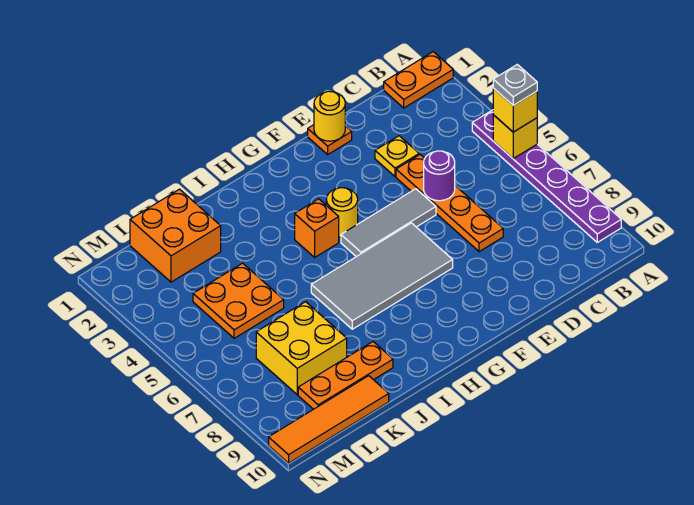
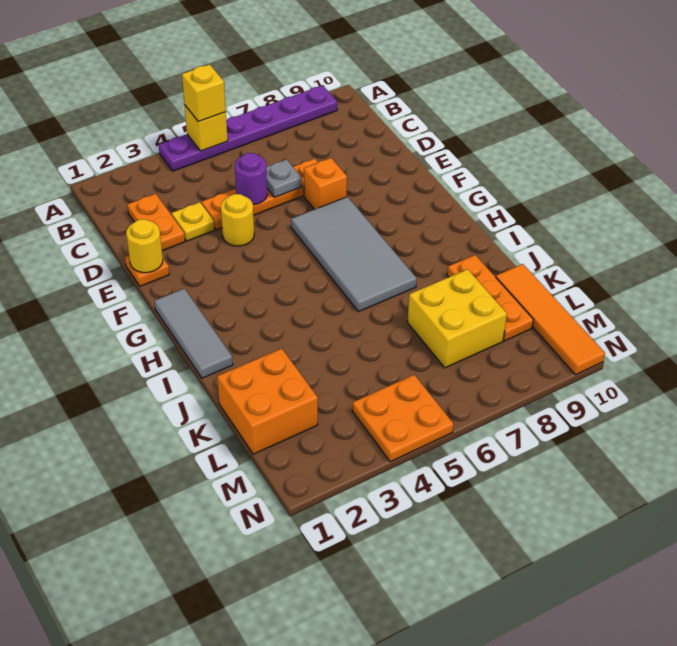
orange plate A1:B1 level 1 -> orange plate C2:D2 level 1
grey plate A5 level 4 -> grey plate D6 level 2
grey tile E5:G5 level 1 -> grey tile G1:I1 level 1
yellow round brick G4 level 1 -> yellow round brick E4 level 1
orange brick H4 level 1 -> orange brick E7 level 1
orange plate K4:L5 level 1 -> orange plate M4:N5 level 1

